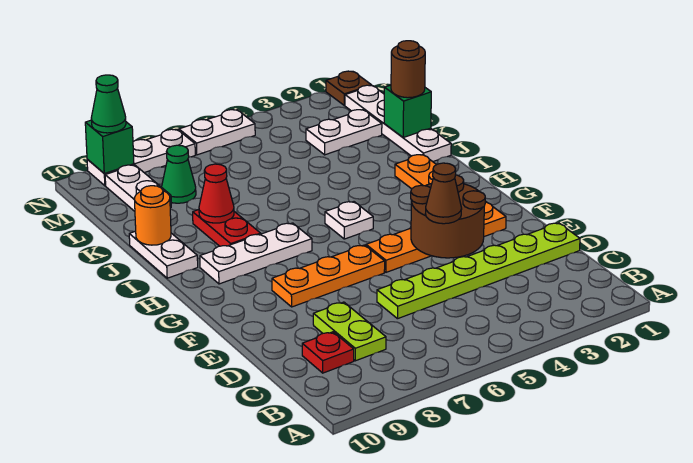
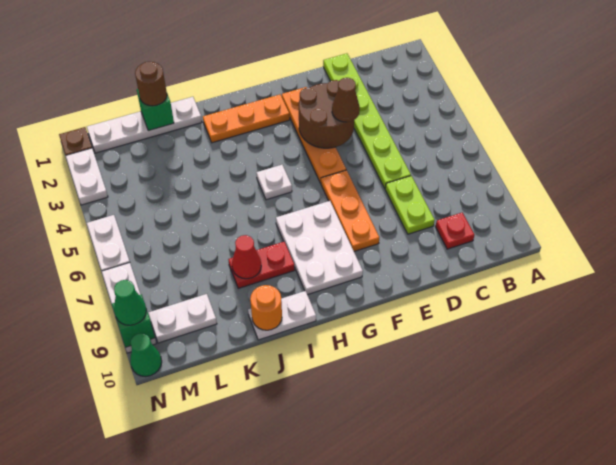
lime plate C8:D8 level 1 -> lime plate D7:D8 level 1
white plate H7:H9 level 1 -> white plate G7:H9 level 1
white plate L2:L3 level 1 -> white plate N2:N3 level 1
green cone L8 level 1 -> green cone N10 level 1

